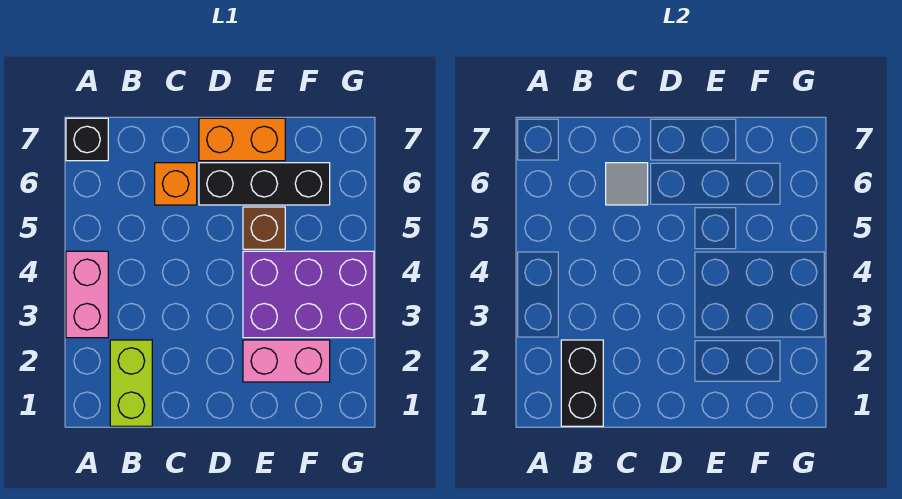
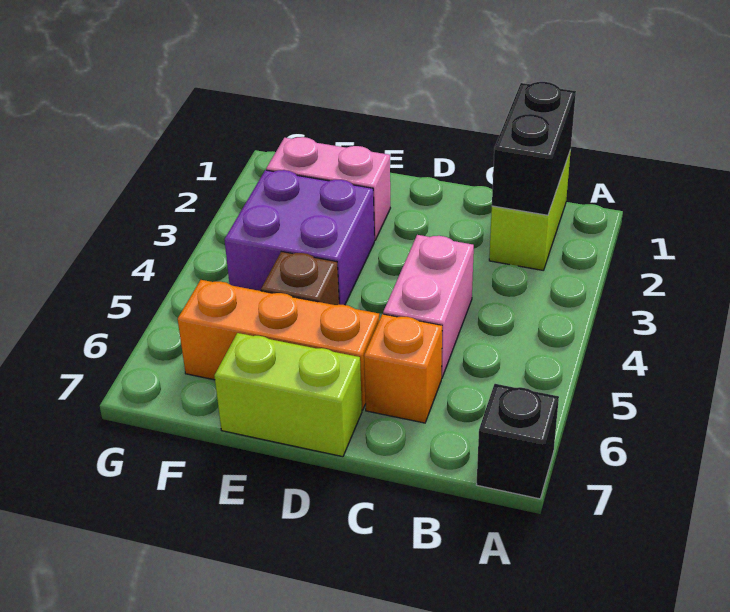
pink brick A3:A4 level 1 -> pink brick C4:C5 level 1
grey tile C6 level 2 -> none
black brick D6:F6 level 1 -> orange brick D6:F6 level 1
orange brick D7:E7 level 1 -> lime brick D7:E7 level 1
purple brick E3:G4 level 1 -> purple brick E3:F4 level 1

